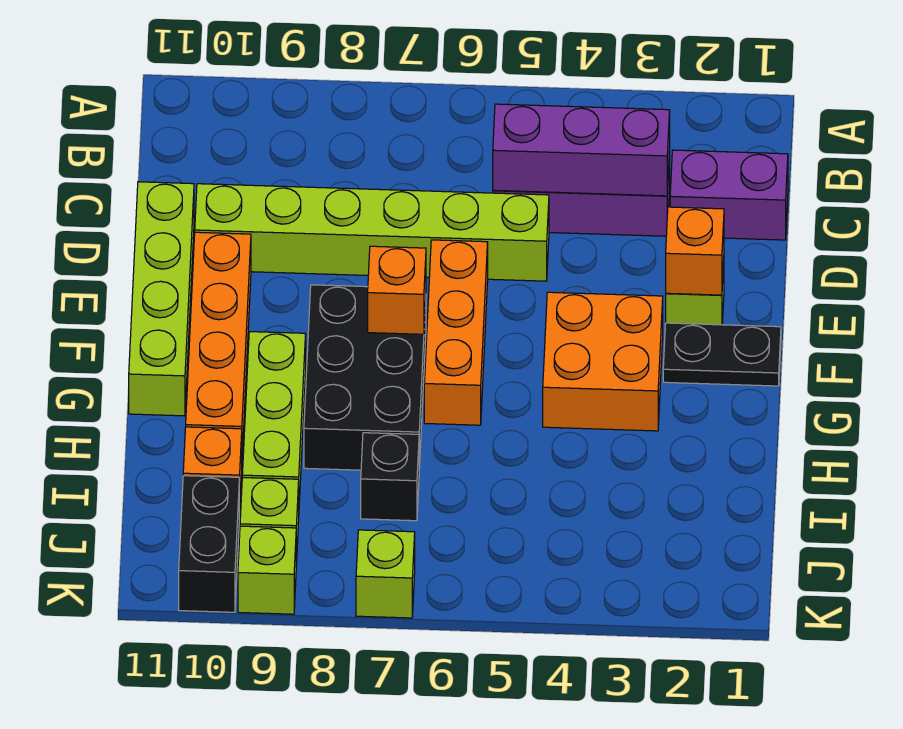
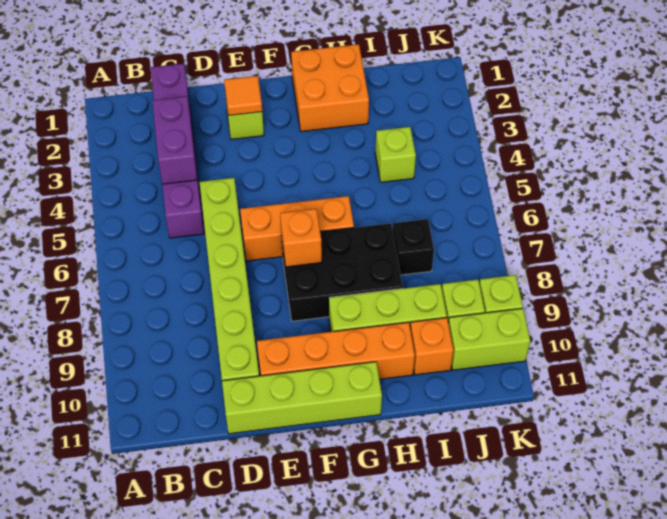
purple brick C3:C5 level 2 -> purple brick C3:C4 level 2
orange brick E2 level 2 -> orange tile E2 level 2
black plate F1:F2 level 1 -> none
orange brick F3:G4 level 1 -> orange brick G1:H2 level 1
black brick J10:K10 level 1 -> lime brick J10:K10 level 1
lime brick K7 level 1 -> lime brick I4 level 1

